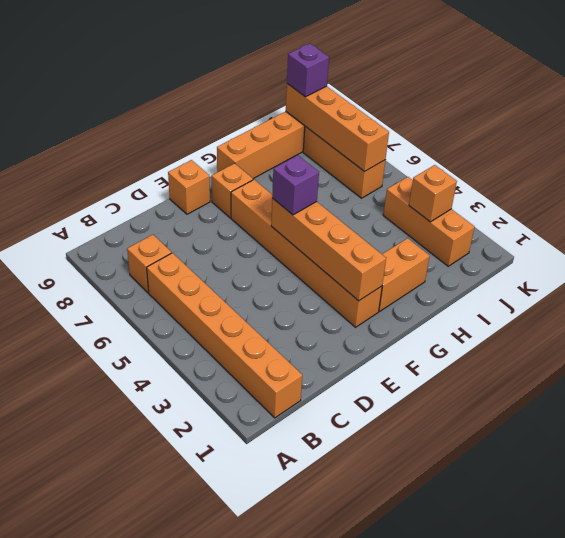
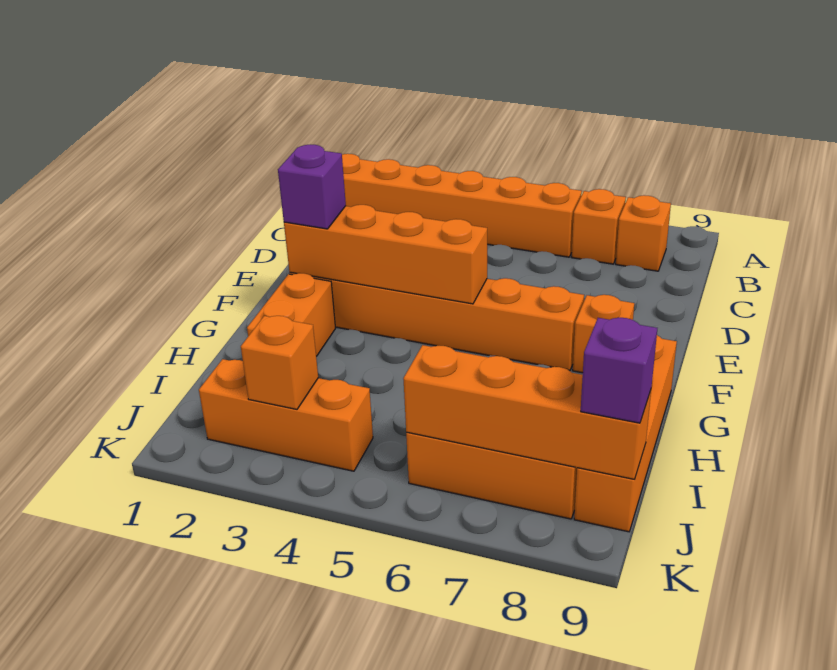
orange brick E9 level 1 -> orange brick B8 level 1
purple brick F5 level 3 -> purple brick F2 level 3

